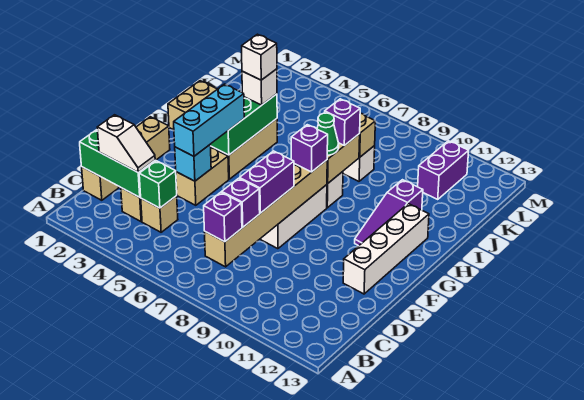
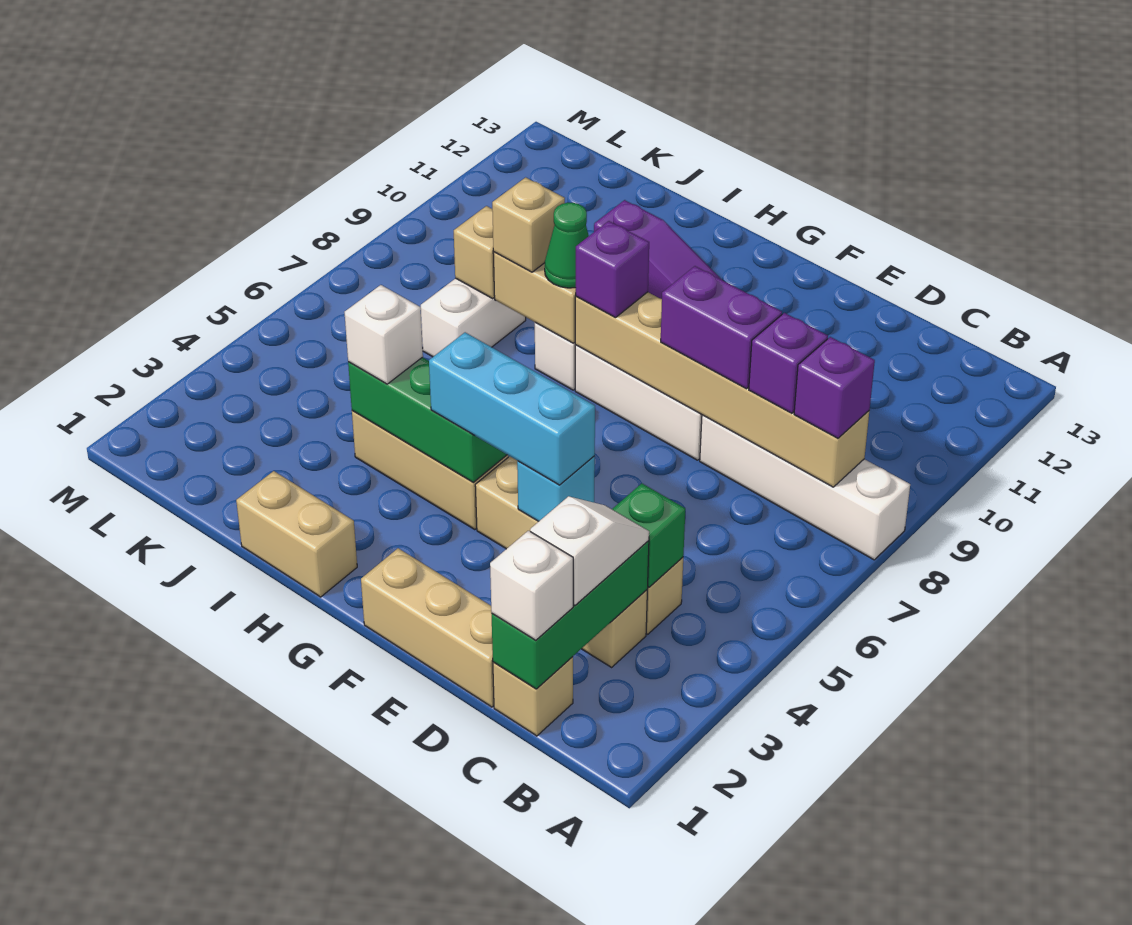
white brick E12:H12 level 1 -> white brick A8:D8 level 1
white brick I4 level 4 -> white brick C1 level 3
purple brick I8 level 3 -> tan brick I8 level 3
purple brick K11:L11 level 1 -> none

